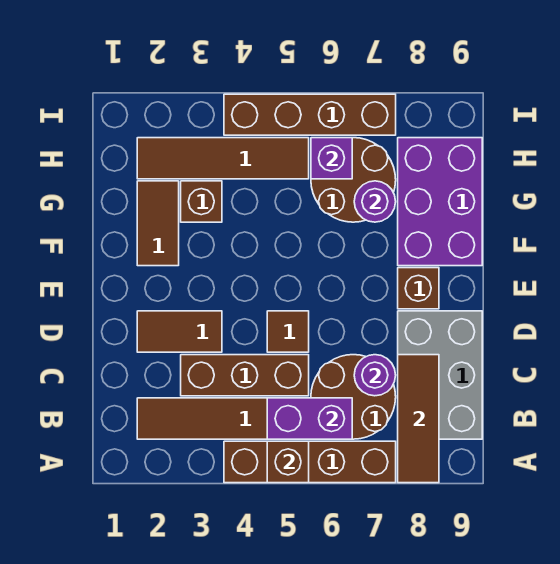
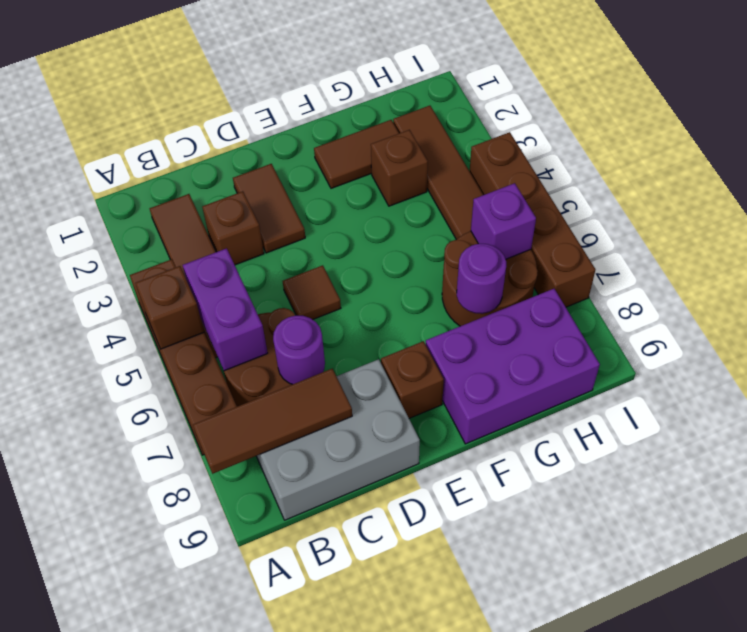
brown brick C3:C5 level 1 -> brown brick C3 level 1

